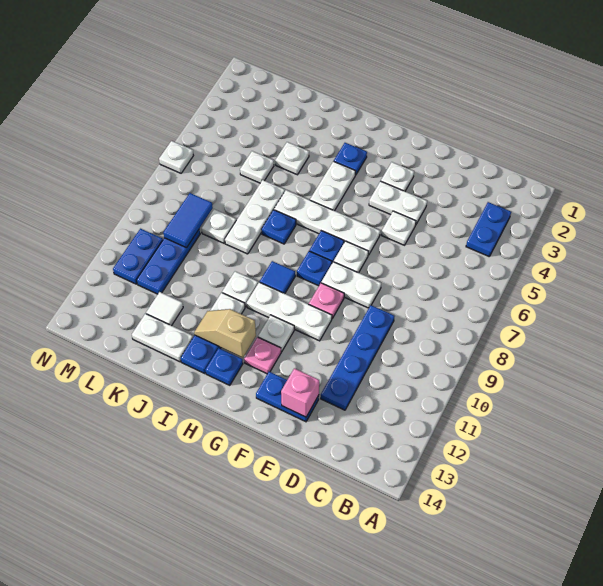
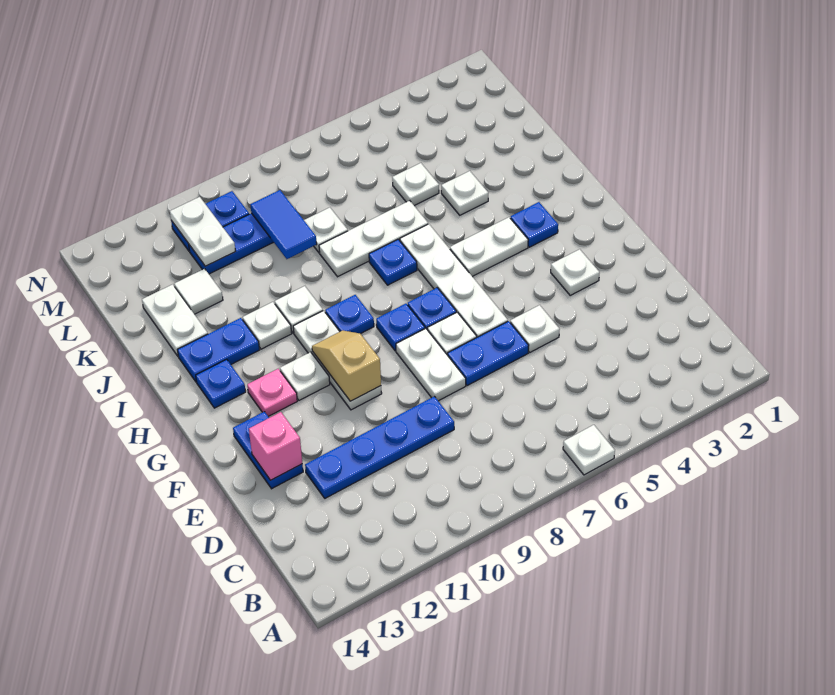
blue plate B3:B4 level 1 -> blue plate E6:E7 level 1
white plate E4:F4 level 1 -> white plate L11:M11 level 2
pink plate F9 level 1 -> none
blue tile H9 level 1 -> blue plate H9 level 1
tan slope H12:I12 level 2 top H -> tan slope F10:G10 level 2 top F
blue tile L8:L9 level 2 -> blue tile K9:L9 level 2
white plate N6 level 1 -> white plate A6 level 1

